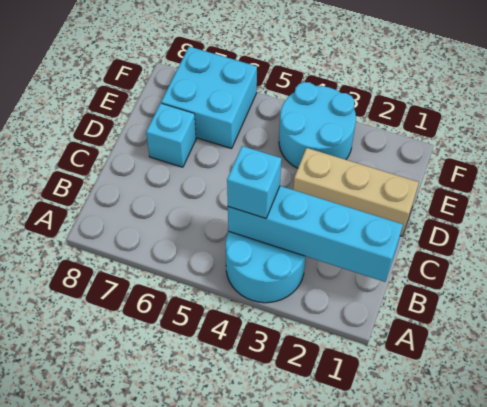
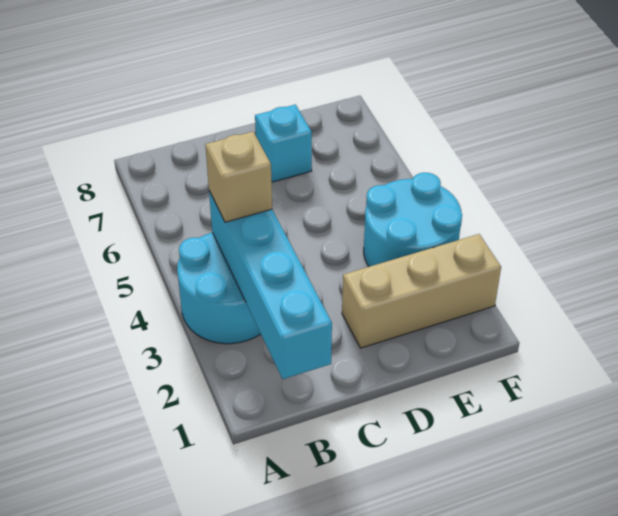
cyan brick B4 level 3 -> tan brick B4 level 3
tan brick D1:D3 level 1 -> tan brick D2:F2 level 1
cyan brick E6:F7 level 1 -> none

